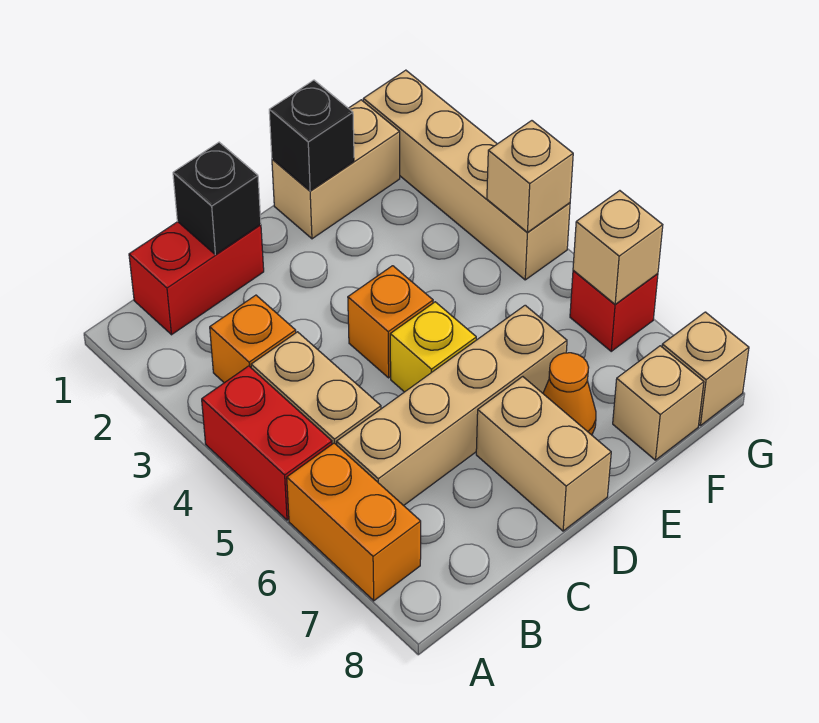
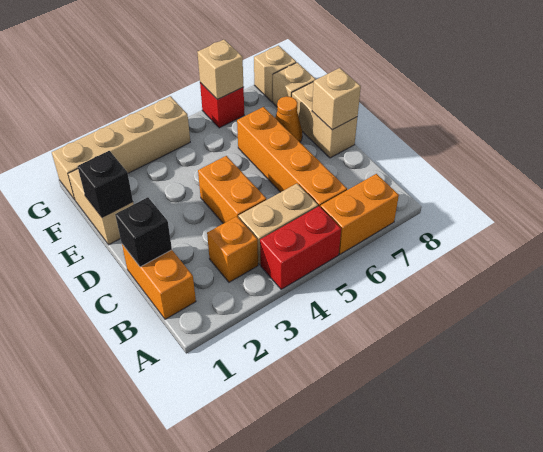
red brick B1:C1 level 1 -> orange brick B1:C1 level 1
tan brick B6:E6 level 1 -> orange brick B6:E6 level 1
orange brick D4 level 1 -> orange brick C4:D4 level 1
yellow brick D5 level 1 -> none
tan brick D7:D8 level 1 -> tan brick D8:E8 level 1
tan brick G4 level 2 -> tan brick D8 level 2

